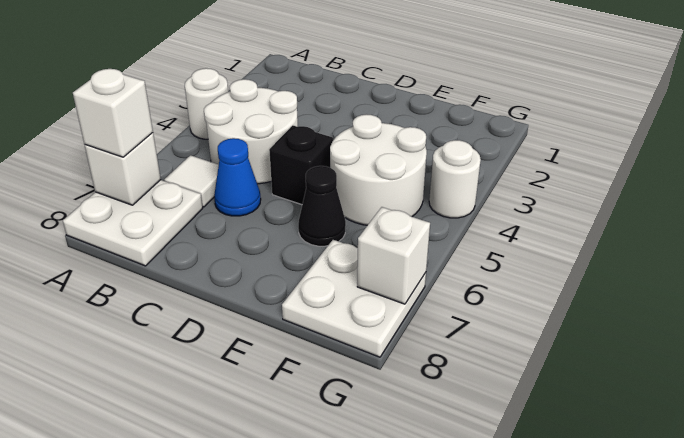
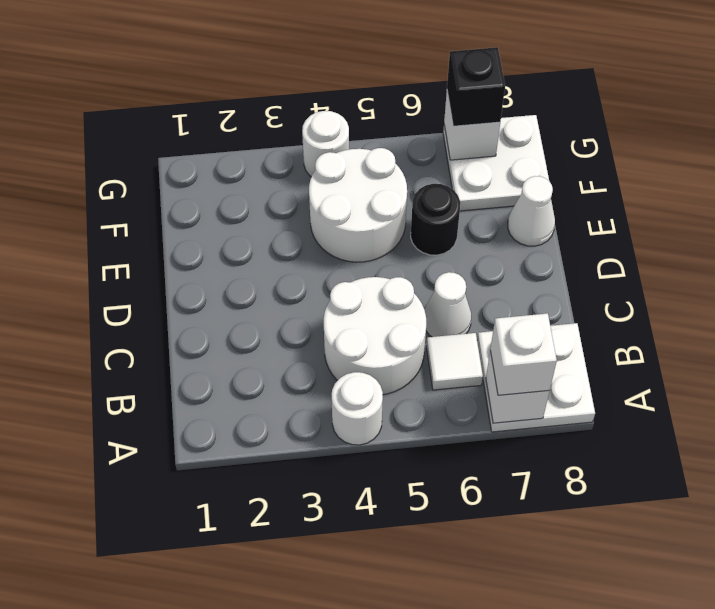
blue cone C6 level 1 -> white cone C6 level 1
black brick D5 level 1 -> black brick G7 level 3
black cone E6 level 1 -> black round brick E6 level 1
none -> white cone E8 level 1

